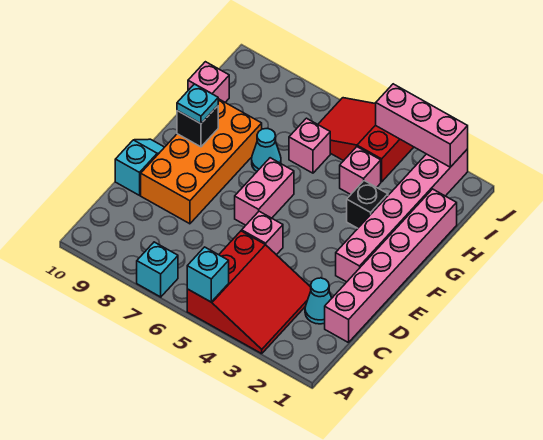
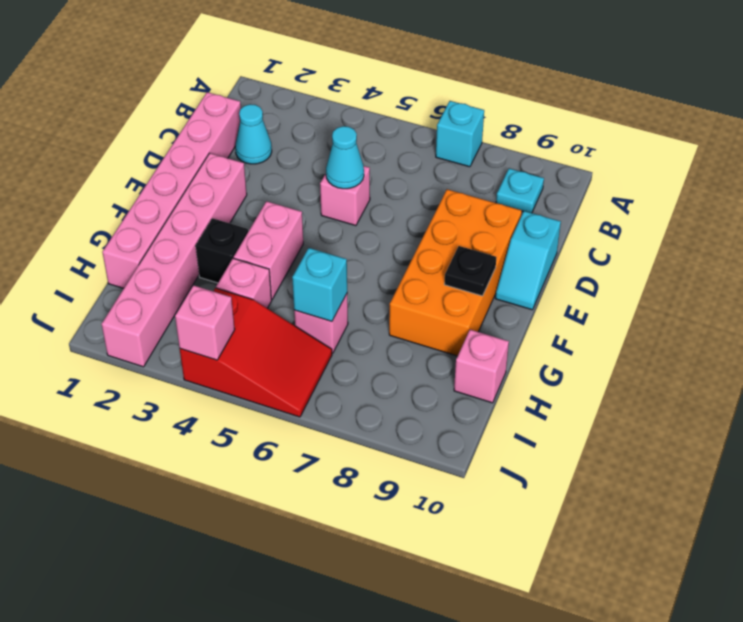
red slope A3:C5 level 1 top 5 -> none
cyan brick A5 level 2 -> cyan brick H6 level 2
pink brick E6:F6 level 1 -> pink brick F4:G4 level 1
black brick F9 level 2 -> black plate F9 level 2
cyan plate F9 level 3 -> cyan plate B9 level 1
cyan cone G7 level 1 -> cyan cone D5 level 2
pink brick J2:J4 level 2 -> pink brick J4 level 2

